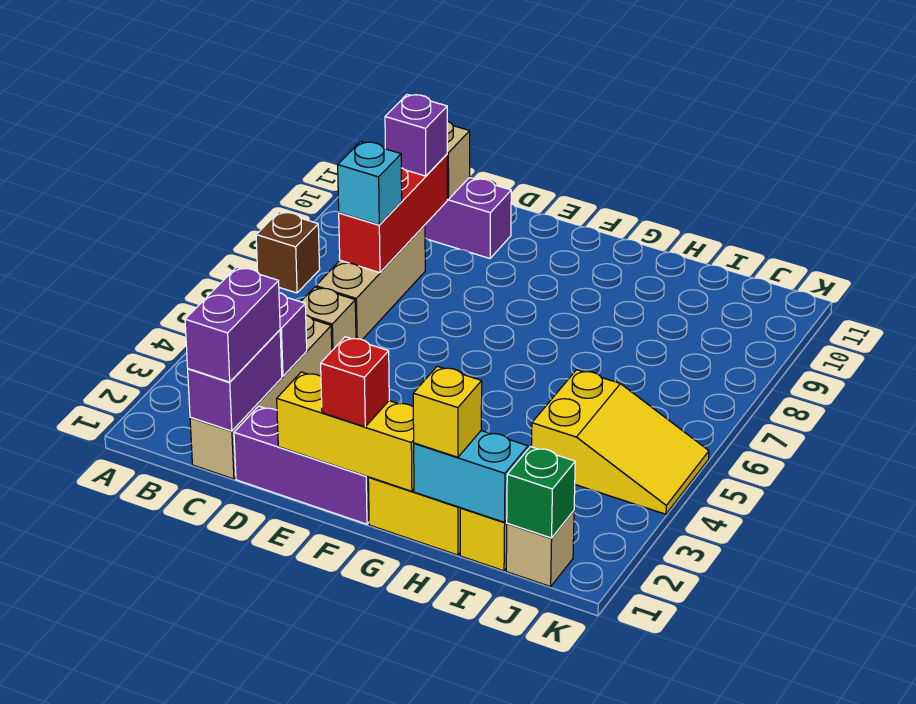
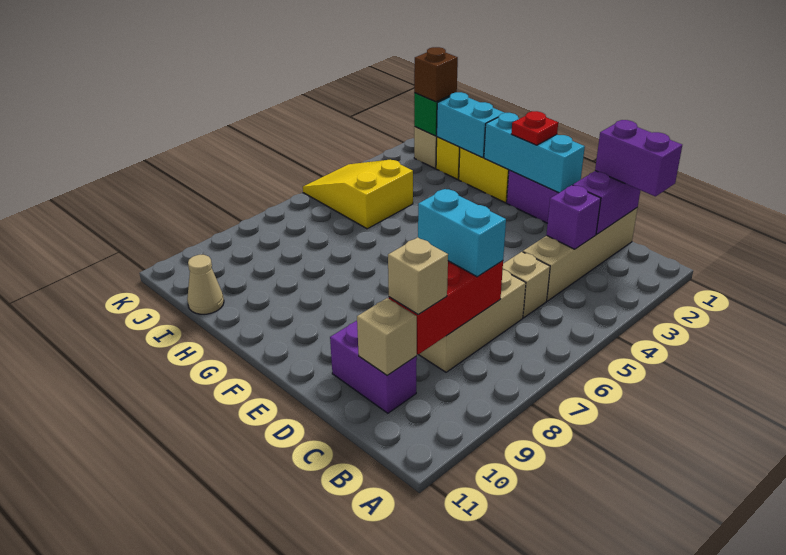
brown brick A7 level 1 -> brown brick J1 level 3
purple brick C1:C2 level 3 -> purple brick B1:C1 level 3
cyan brick C7 level 3 -> cyan brick C7:D7 level 3
purple brick C9 level 3 -> tan brick C9 level 3
yellow brick E1:G1 level 2 -> cyan brick E1:G1 level 2
red brick F1 level 3 -> red plate F1 level 3
yellow brick H1 level 3 -> none
none -> tan cone I11 level 1

